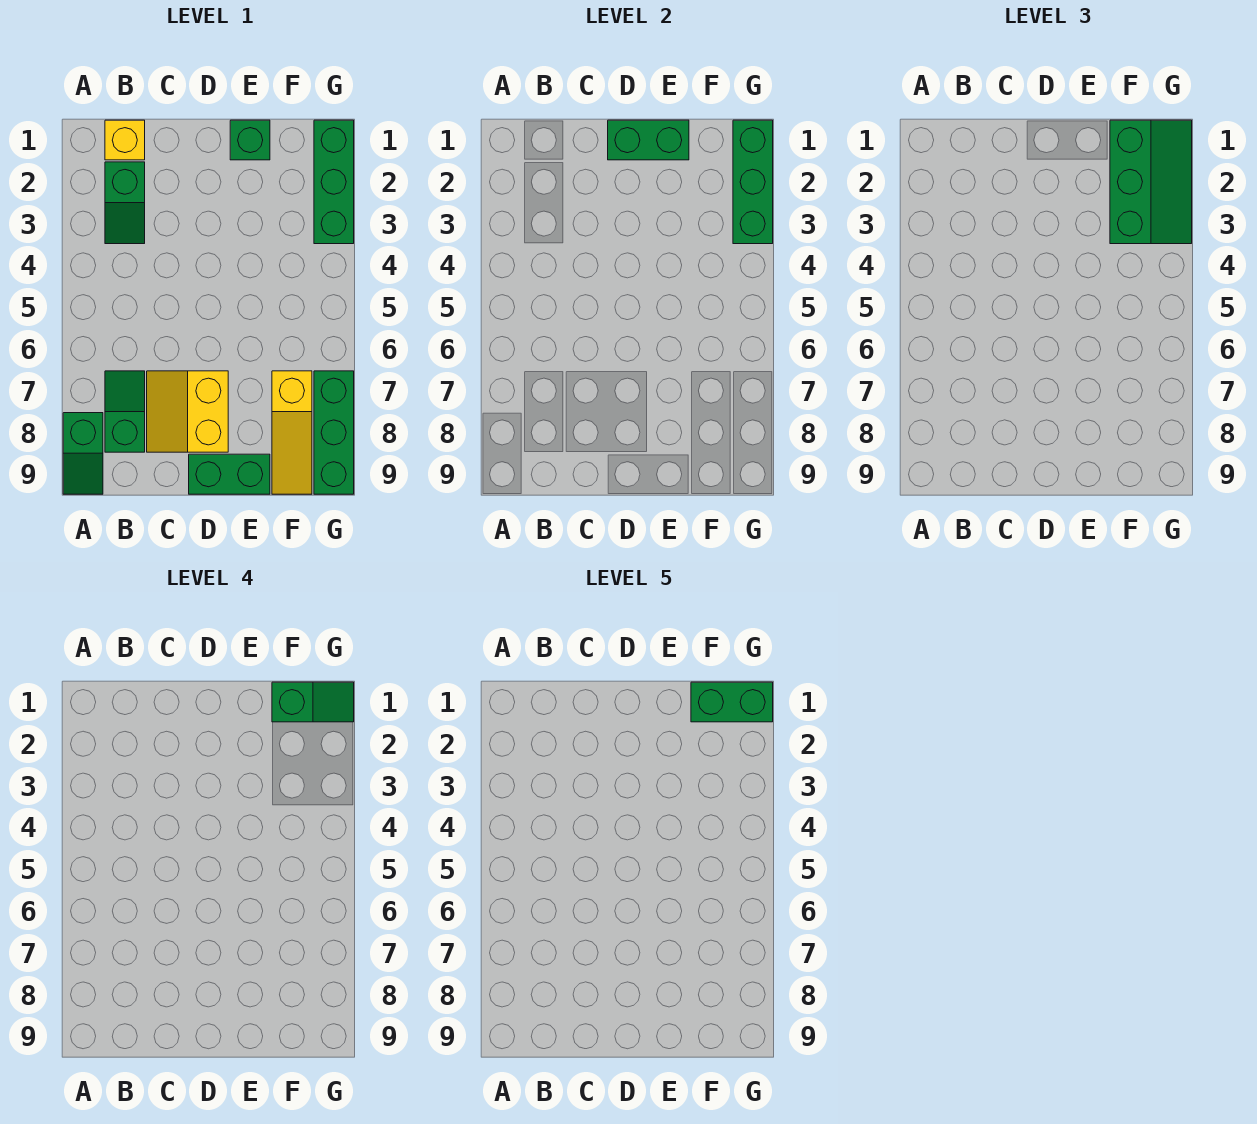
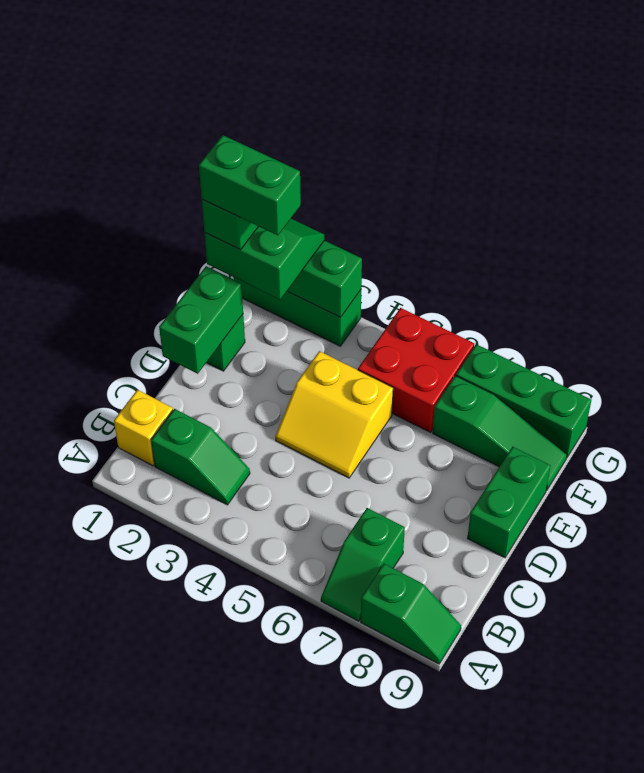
green slope B7:B8 level 1 top 8 -> green slope A7:B7 level 1 top B
yellow slope C7:D8 level 1 top D -> yellow slope D4:E5 level 1 top E
green slope F1:G3 level 3 top F -> green slope F1:G2 level 3 top F
green brick F1:G1 level 5 -> green brick F1:F2 level 5
none -> red brick F5:G6 level 1
yellow slope F7:F9 level 1 top 7 -> green slope F7:F9 level 1 top 7

